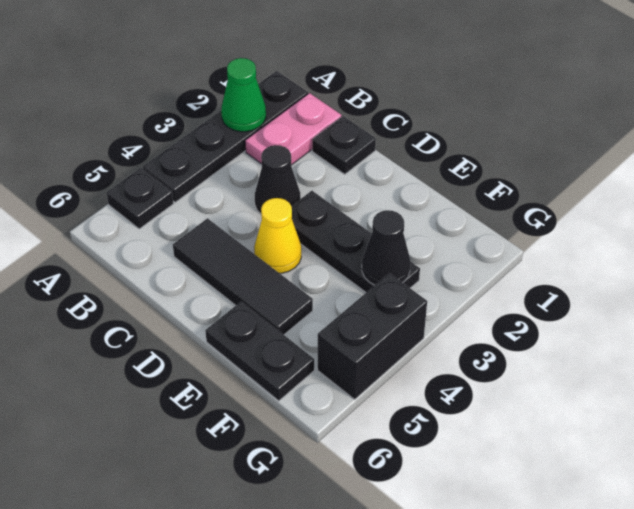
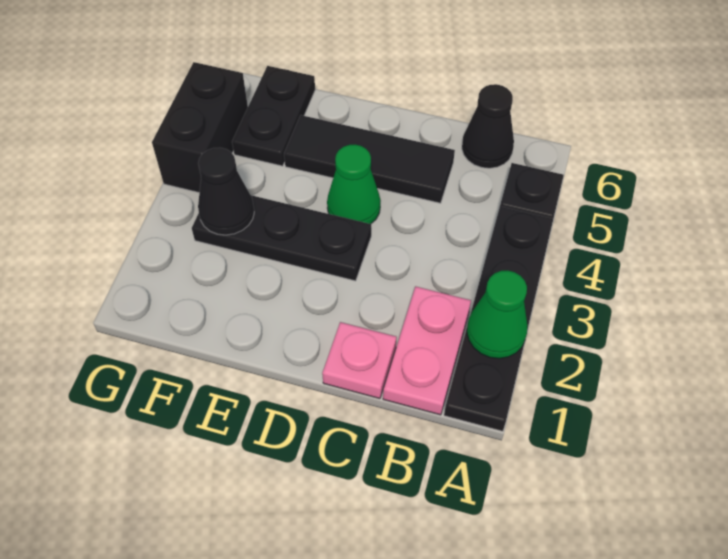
black plate C1 level 1 -> pink plate C1 level 1
black cone C3 level 1 -> black cone B6 level 1
yellow cone D4 level 1 -> green cone D4 level 1
black plate E6:F6 level 1 -> black plate F5:F6 level 1

